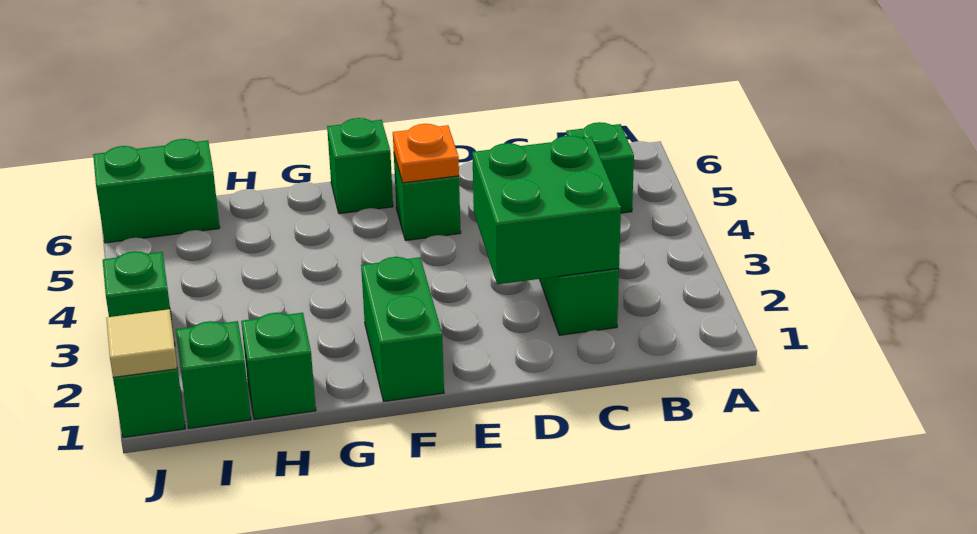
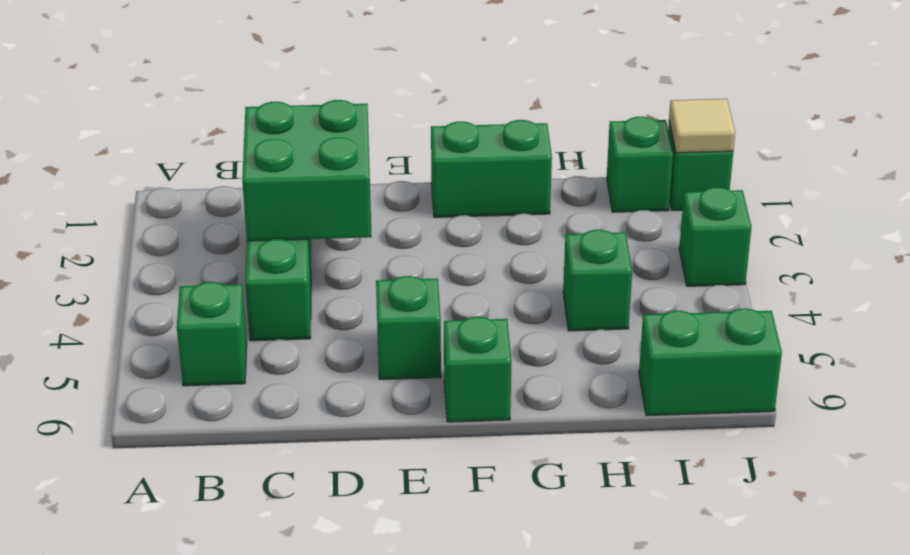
orange plate E5 level 2 -> none
green brick F1:F2 level 1 -> green brick F1:G1 level 1
green brick H1 level 1 -> green brick H4 level 1

